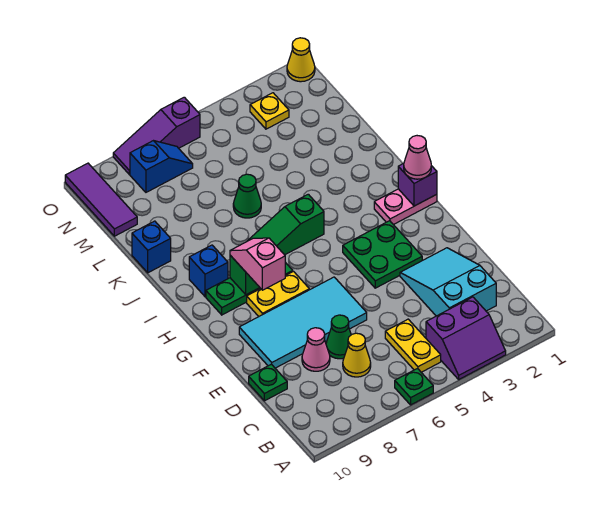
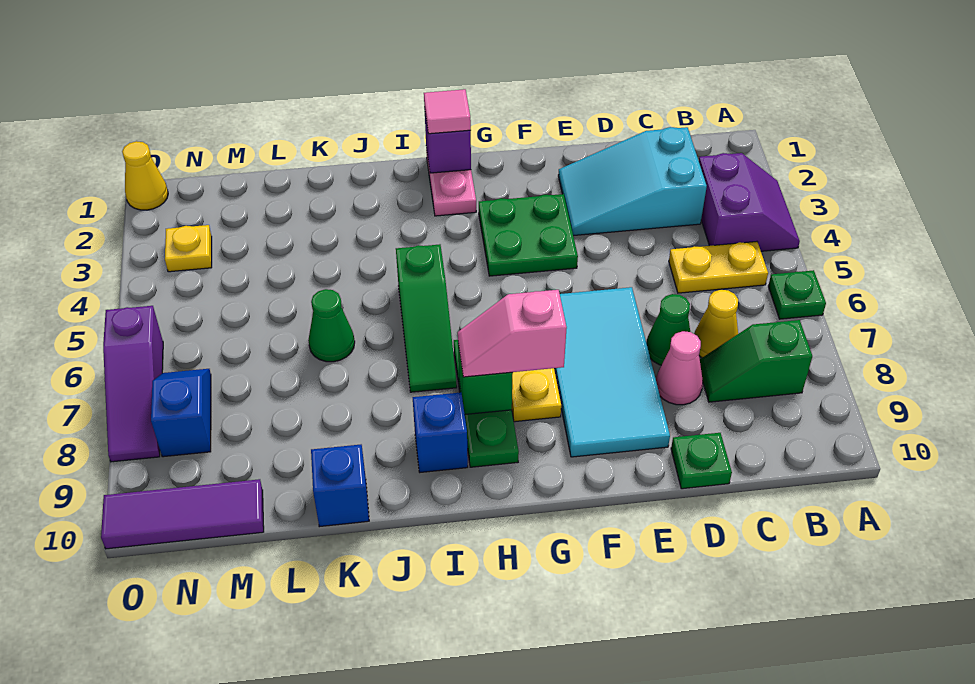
none -> green slope B8:C8 level 1 top B
pink cone H1 level 3 -> pink tile H1 level 3

